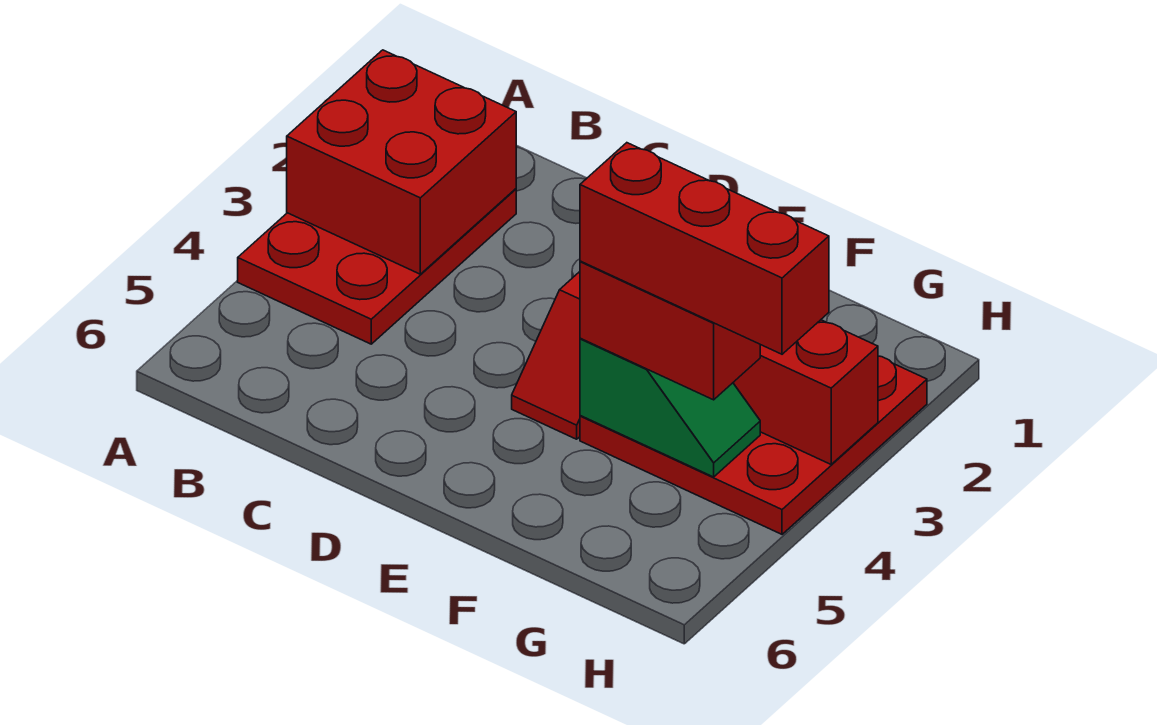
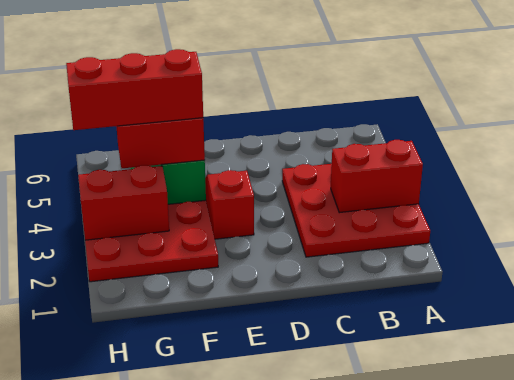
red plate A2:B4 level 1 -> red plate A2:C4 level 1
red brick A2:B3 level 2 -> red brick A3:B3 level 2

